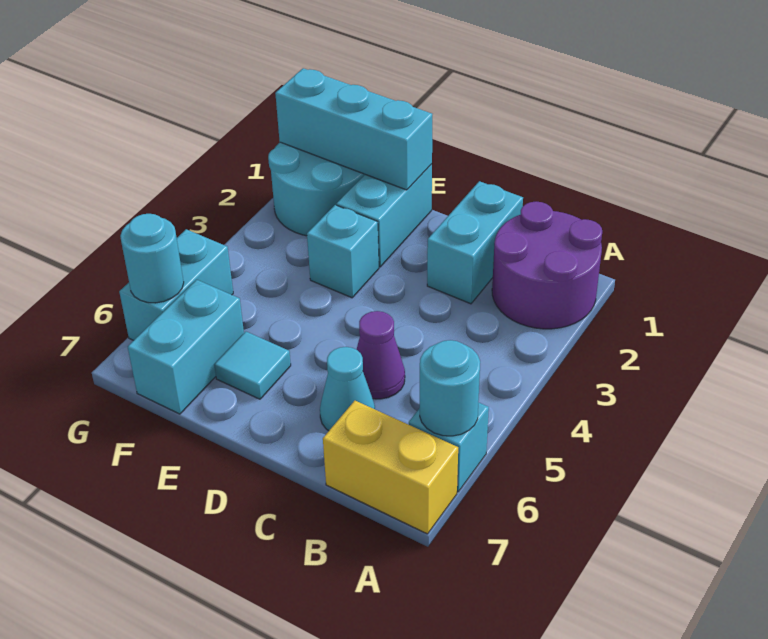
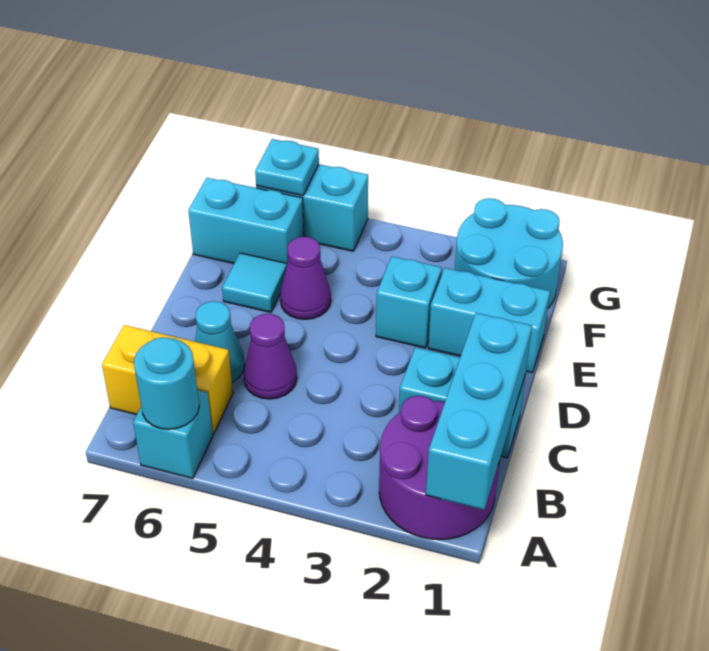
yellow brick A7:B7 level 1 -> yellow brick B6:B7 level 1
cyan brick E1:G1 level 2 -> cyan brick A1:C1 level 2
none -> purple cone E5 level 1
cyan round brick G6 level 2 -> cyan plate G6 level 2

